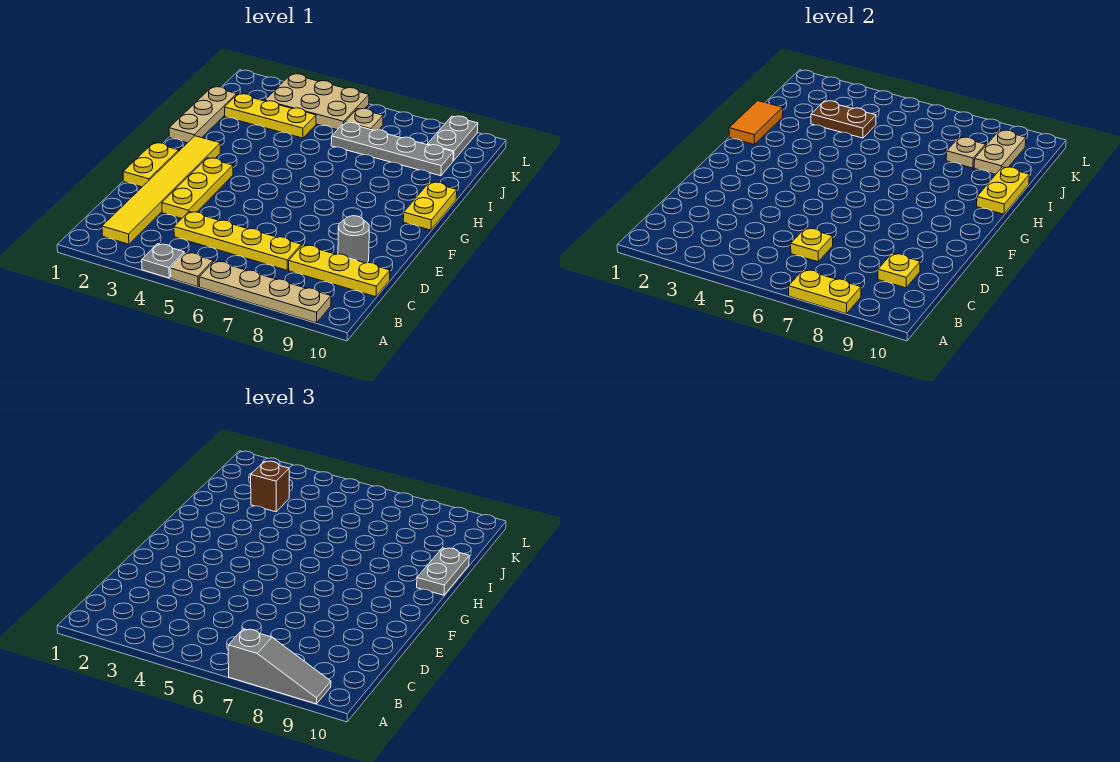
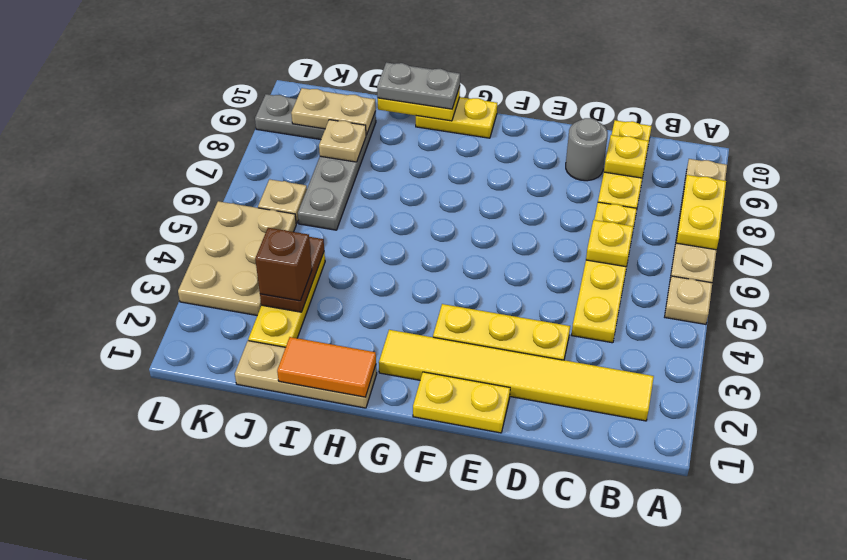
grey plate A4 level 1 -> none
grey slope A7:A9 level 3 top 7 -> none

